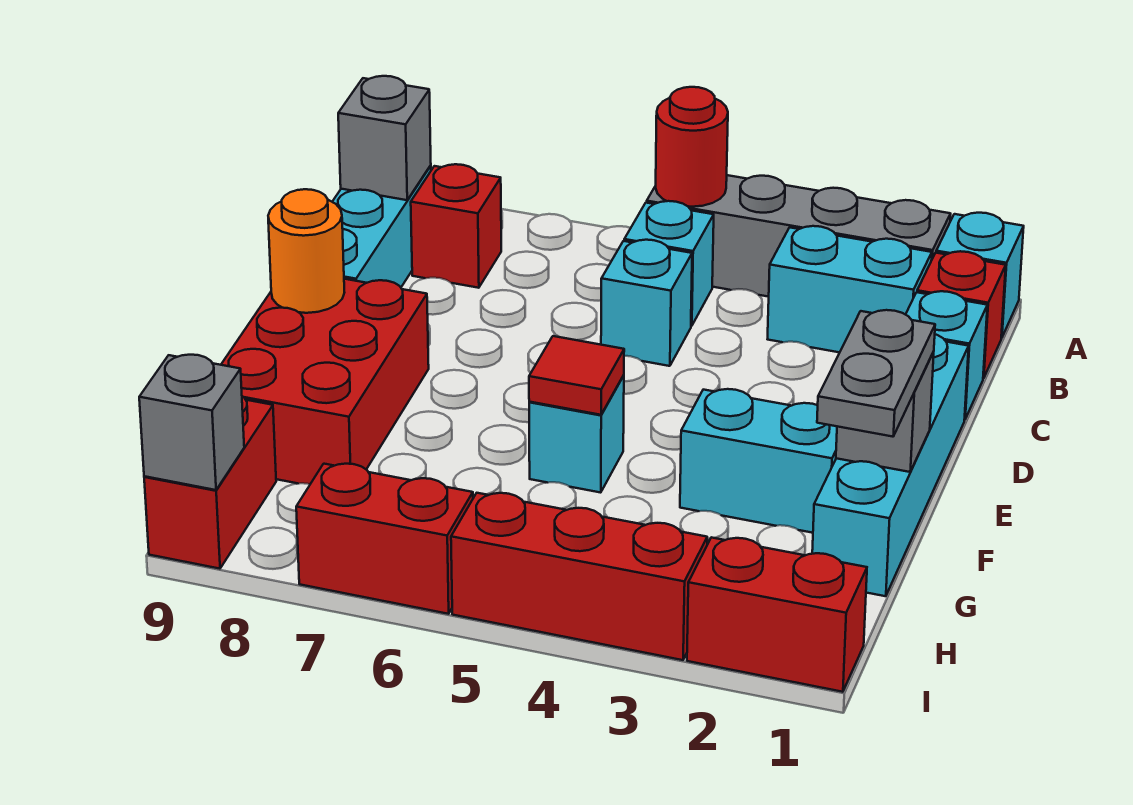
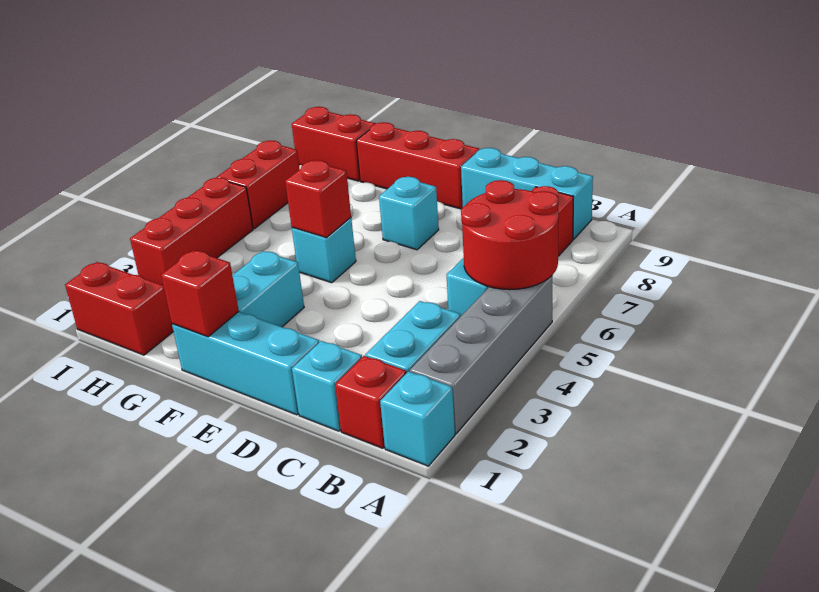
red round brick A5 level 2 -> red round brick A5:B6 level 2
grey brick B9 level 2 -> none
cyan brick C5 level 1 -> cyan brick E7 level 1
cyan brick D1:G1 level 1 -> cyan brick D1:F1 level 1
red brick E8:G9 level 1 -> red brick E9:G9 level 1
orange round brick E9 level 2 -> none
grey brick F1 level 2 -> red brick F1 level 2
grey plate F1:G1 level 3 -> none
red tile F5 level 2 -> red brick F5 level 2
red brick I1:I2 level 1 -> red brick H1:I1 level 1
grey brick I9 level 2 -> none

